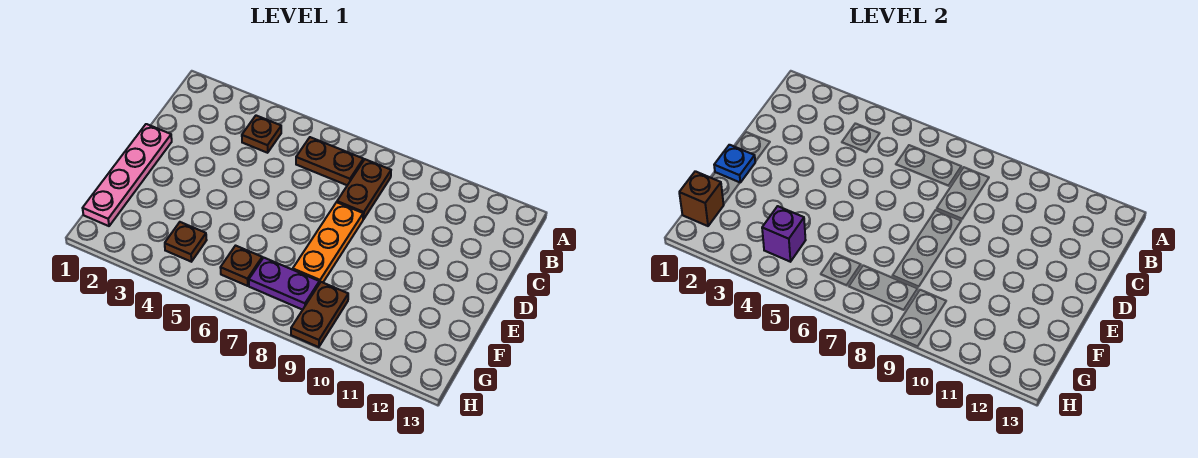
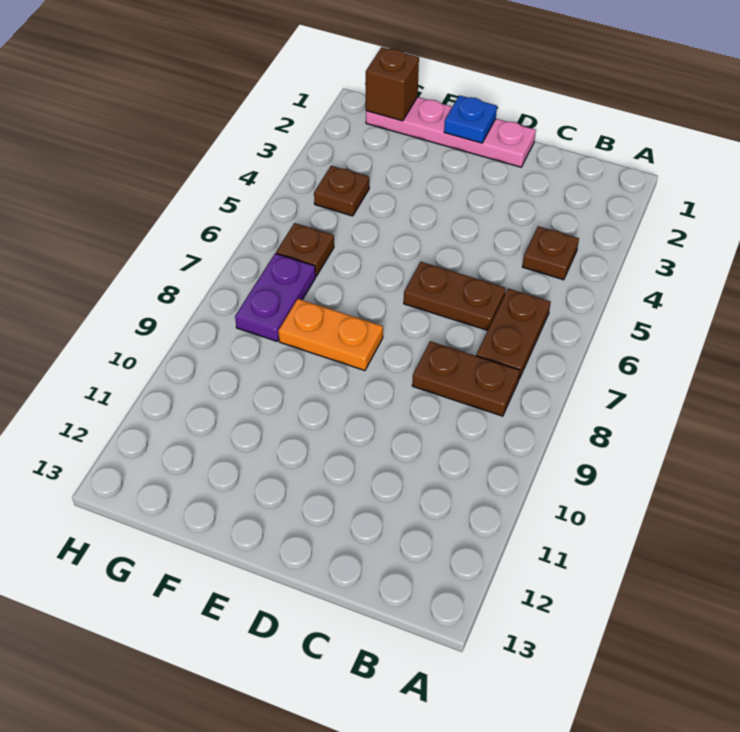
orange plate D8:F8 level 1 -> orange plate E8:F8 level 1
purple brick G4 level 2 -> none
brown plate G9:H9 level 1 -> brown plate C6:D6 level 1

